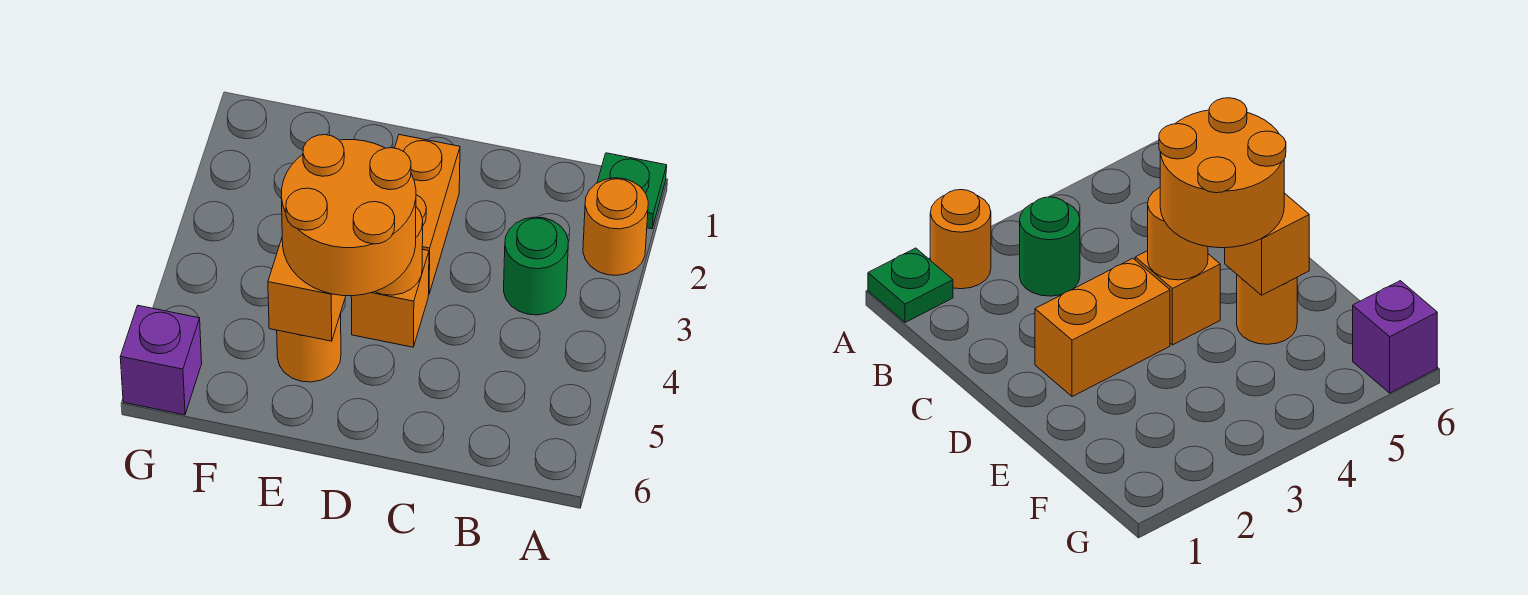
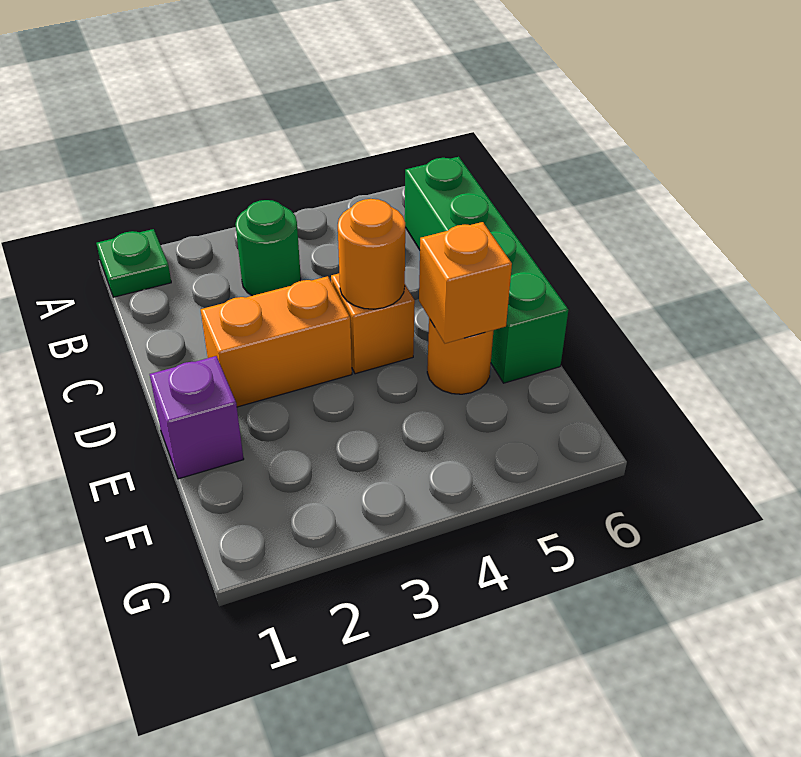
orange round brick A2 level 1 -> none
none -> green brick B6:E6 level 1
orange round brick D4:E5 level 3 -> none
purple brick G6 level 1 -> purple brick E1 level 1

